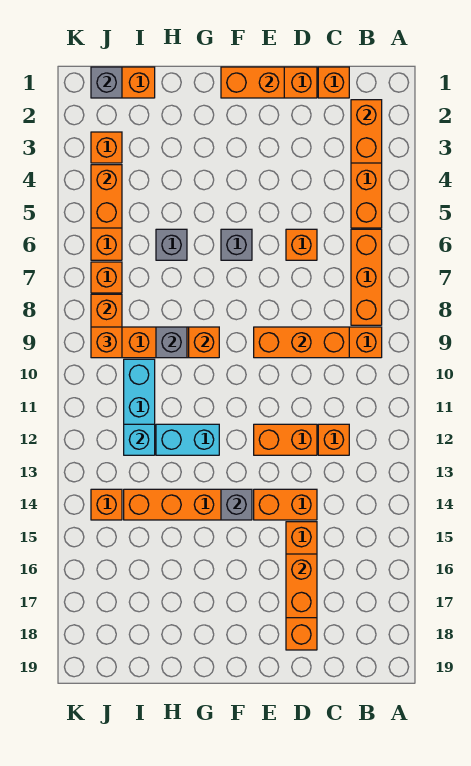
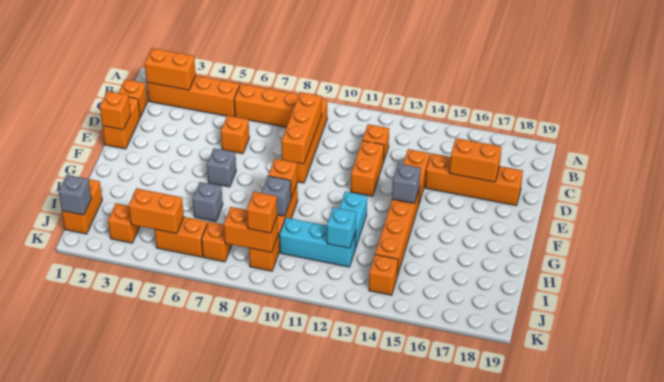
orange brick E1:F1 level 2 -> orange brick E1 level 2

